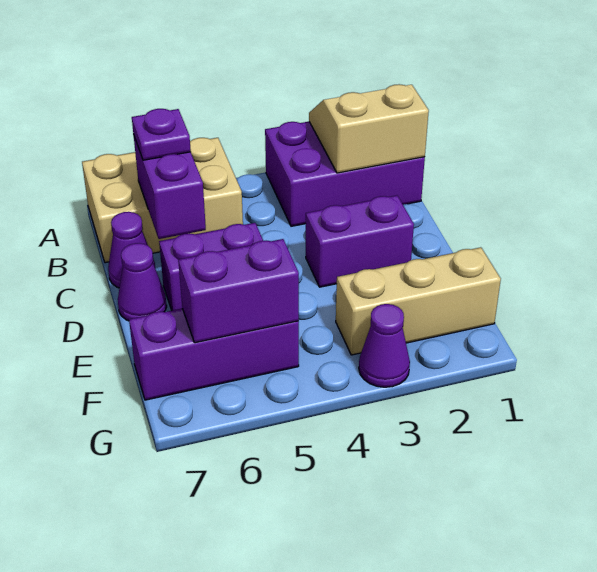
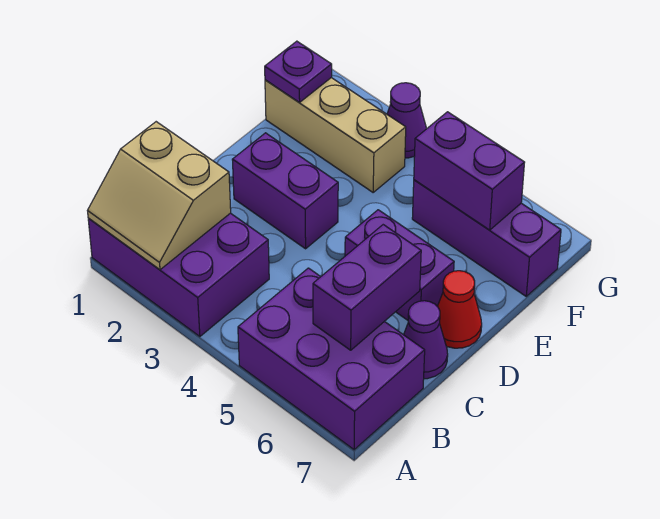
tan brick A5:B7 level 1 -> purple brick A5:B7 level 1
purple plate B6 level 3 -> purple plate F1 level 2
purple cone D7 level 1 -> red cone D7 level 1

